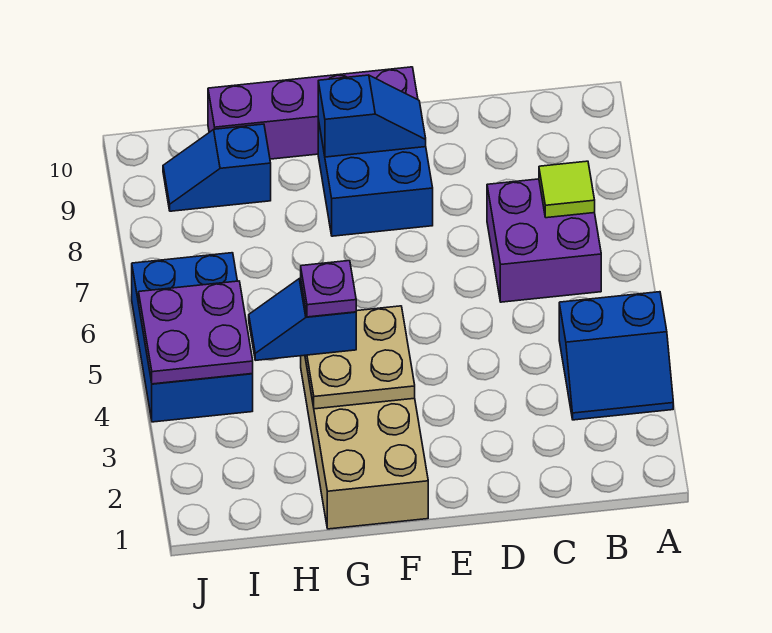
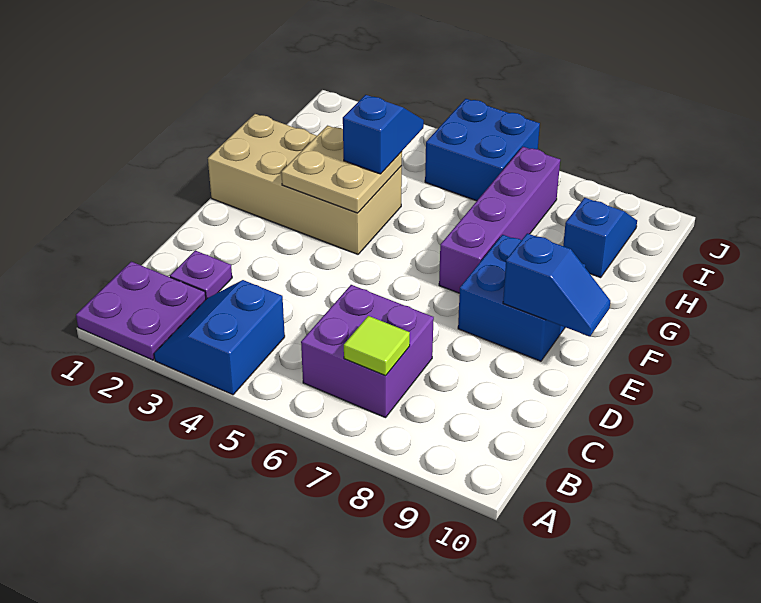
blue slope E9:F9 level 2 top F -> blue slope E9:E10 level 2 top 9
purple brick E10:H10 level 1 -> purple brick F7:I7 level 1
purple plate G4 level 4 -> purple plate C2 level 1
blue brick I4:J6 level 1 -> blue brick I5:J6 level 1
purple plate I4:J5 level 2 -> purple plate A1:B2 level 1

